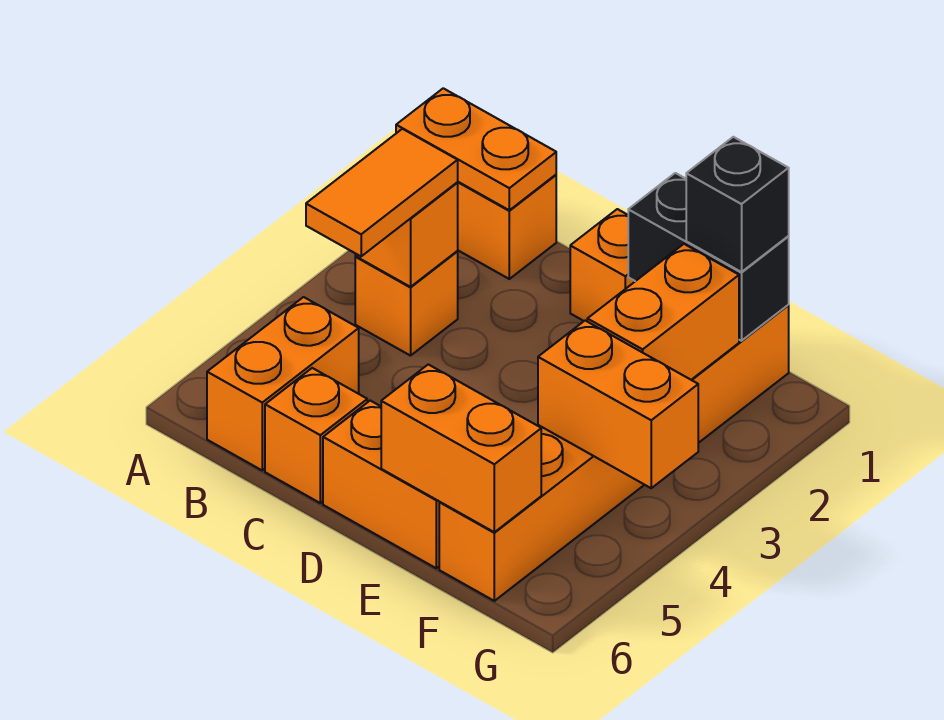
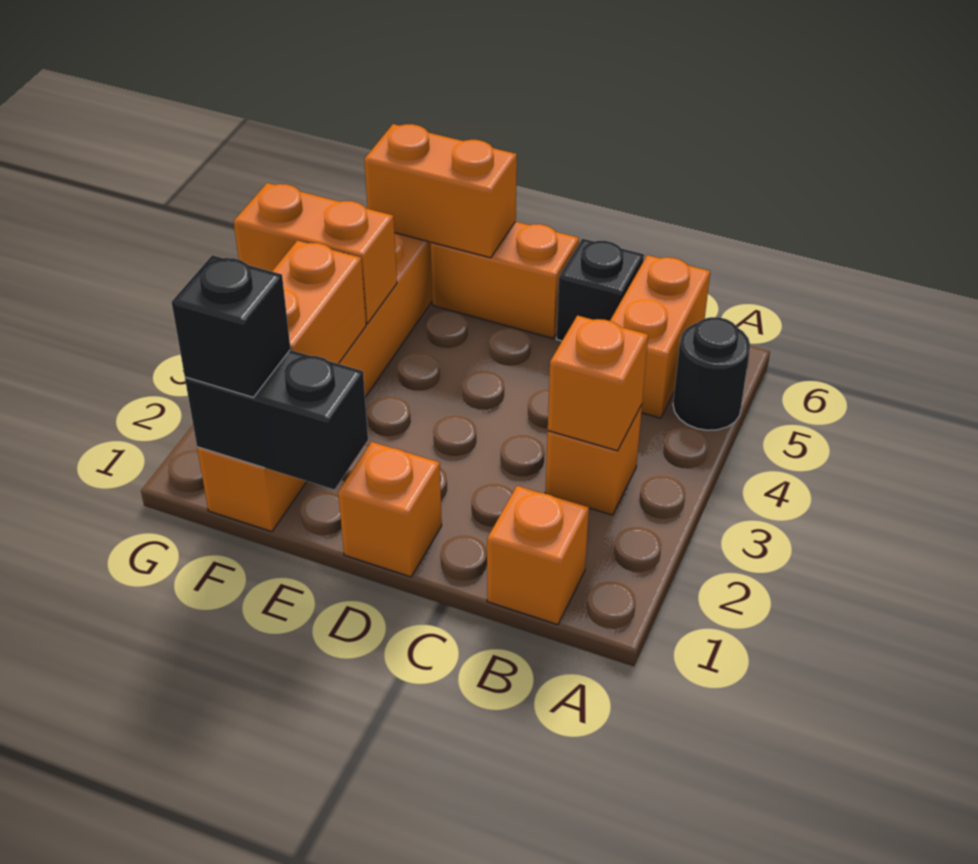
orange plate A1:B1 level 2 -> none
none -> black round brick A5 level 1
orange tile B3:B4 level 3 -> none
orange brick C6 level 1 -> black brick C6 level 1

